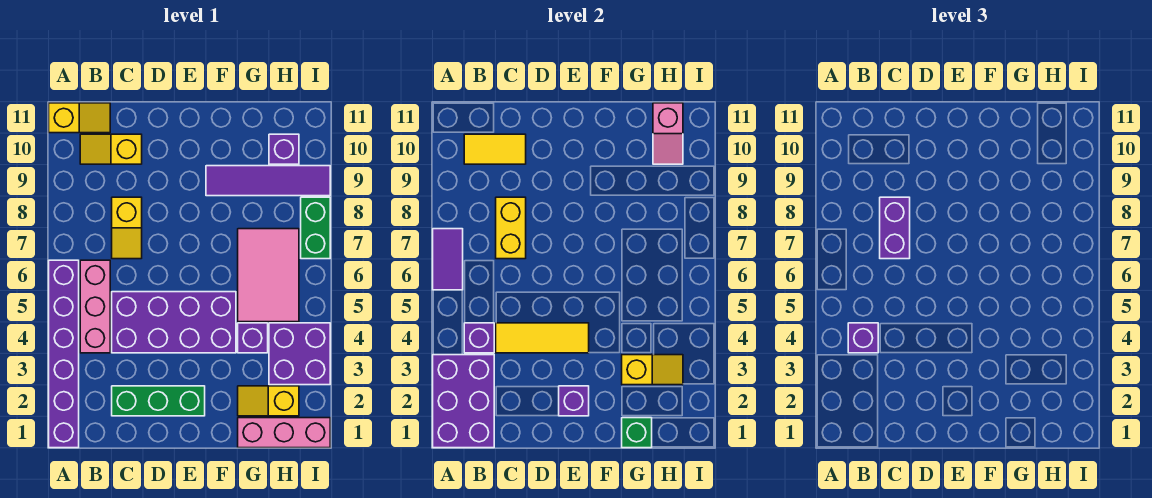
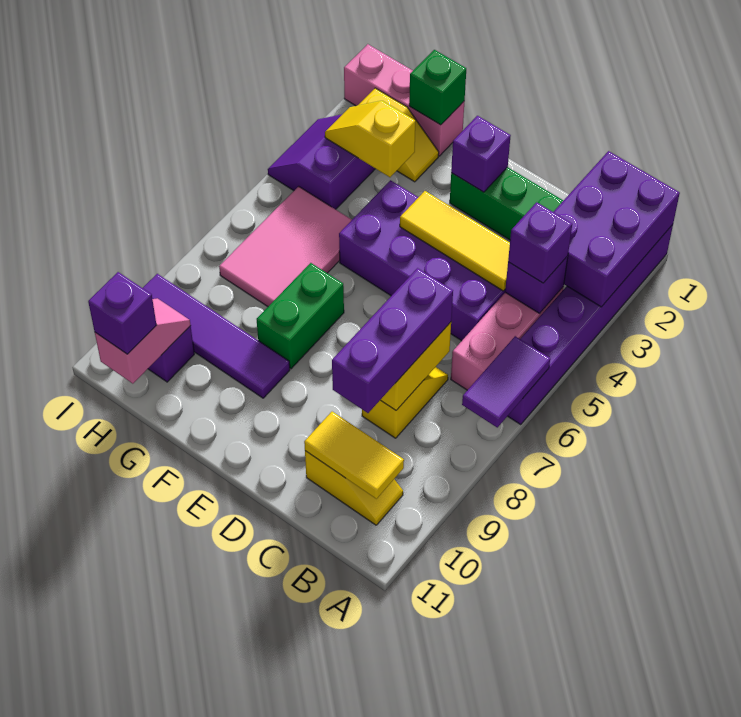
yellow slope A11:B11 level 1 top A -> none
purple brick C7:C8 level 3 -> purple brick C7:C9 level 3
purple brick G4 level 1 -> purple brick H11 level 3
purple brick H3:I4 level 1 -> purple slope H3:I4 level 1 top H
green brick I7:I8 level 1 -> green brick F7:F8 level 1

